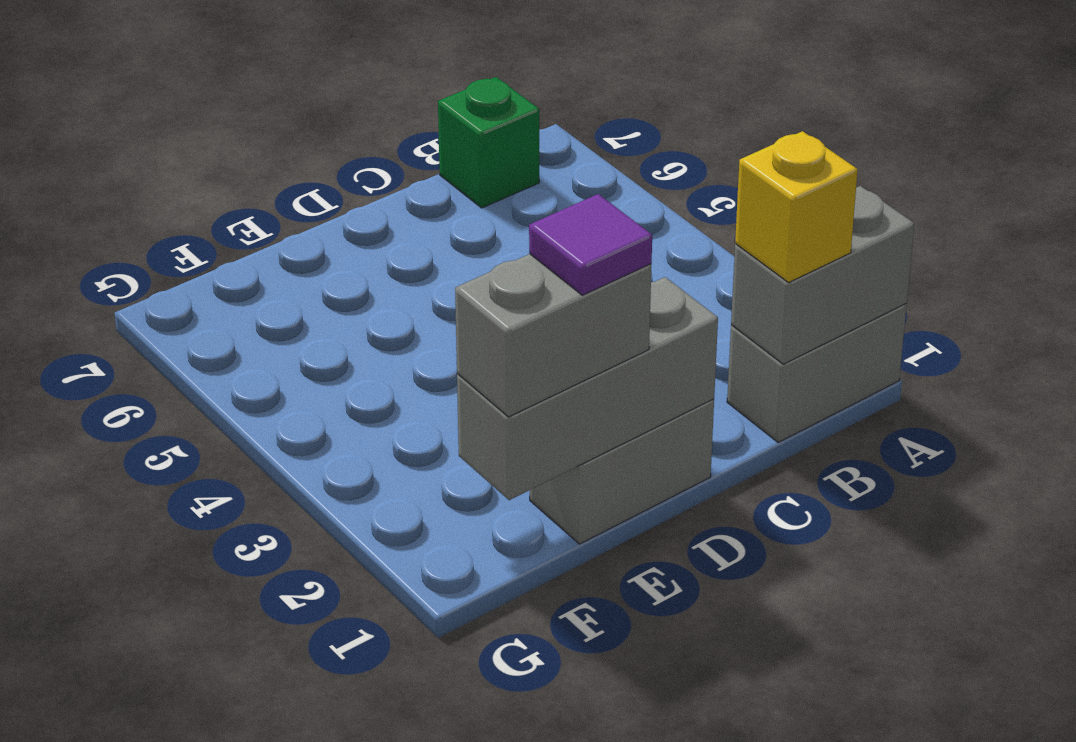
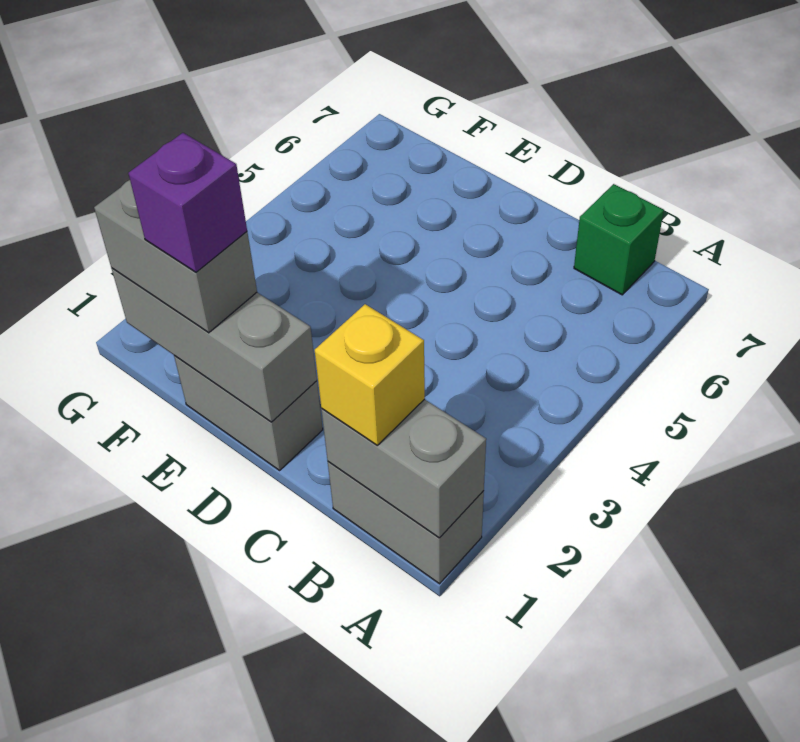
purple tile E1 level 4 -> purple brick E1 level 4

